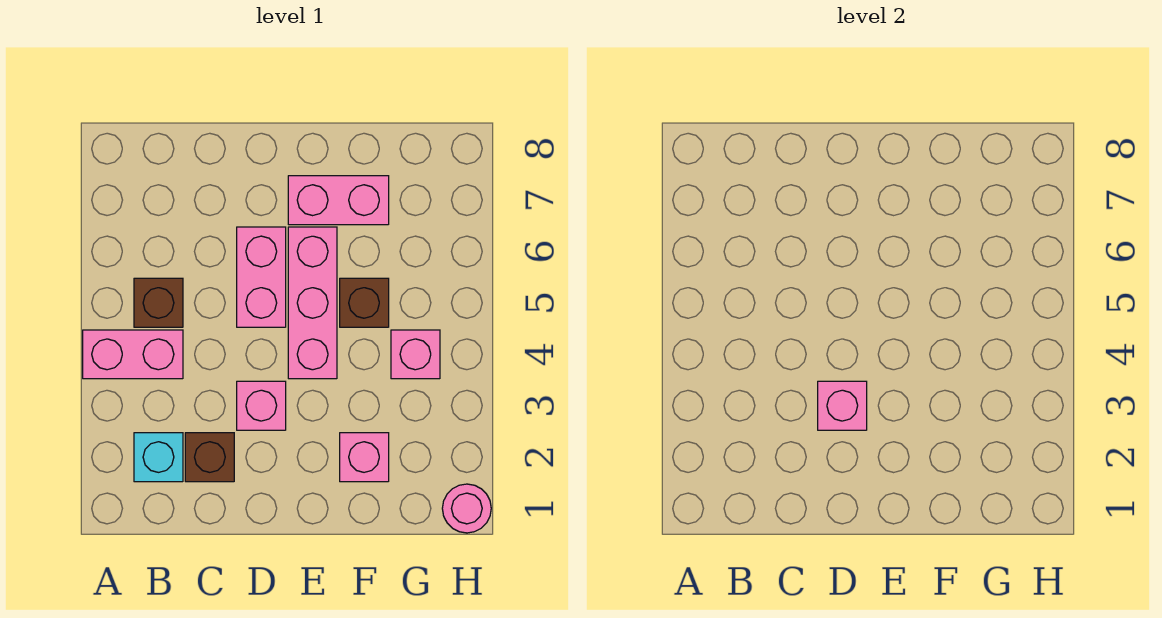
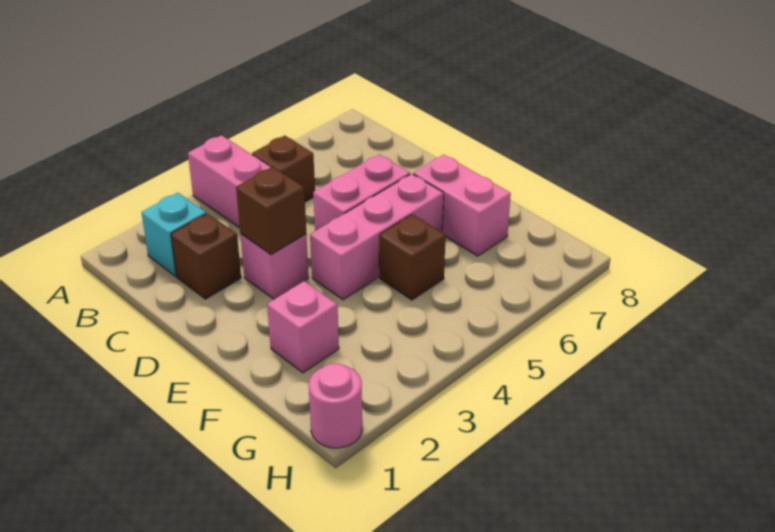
pink brick D3 level 2 -> brown brick D3 level 2
pink brick G4 level 1 -> none

